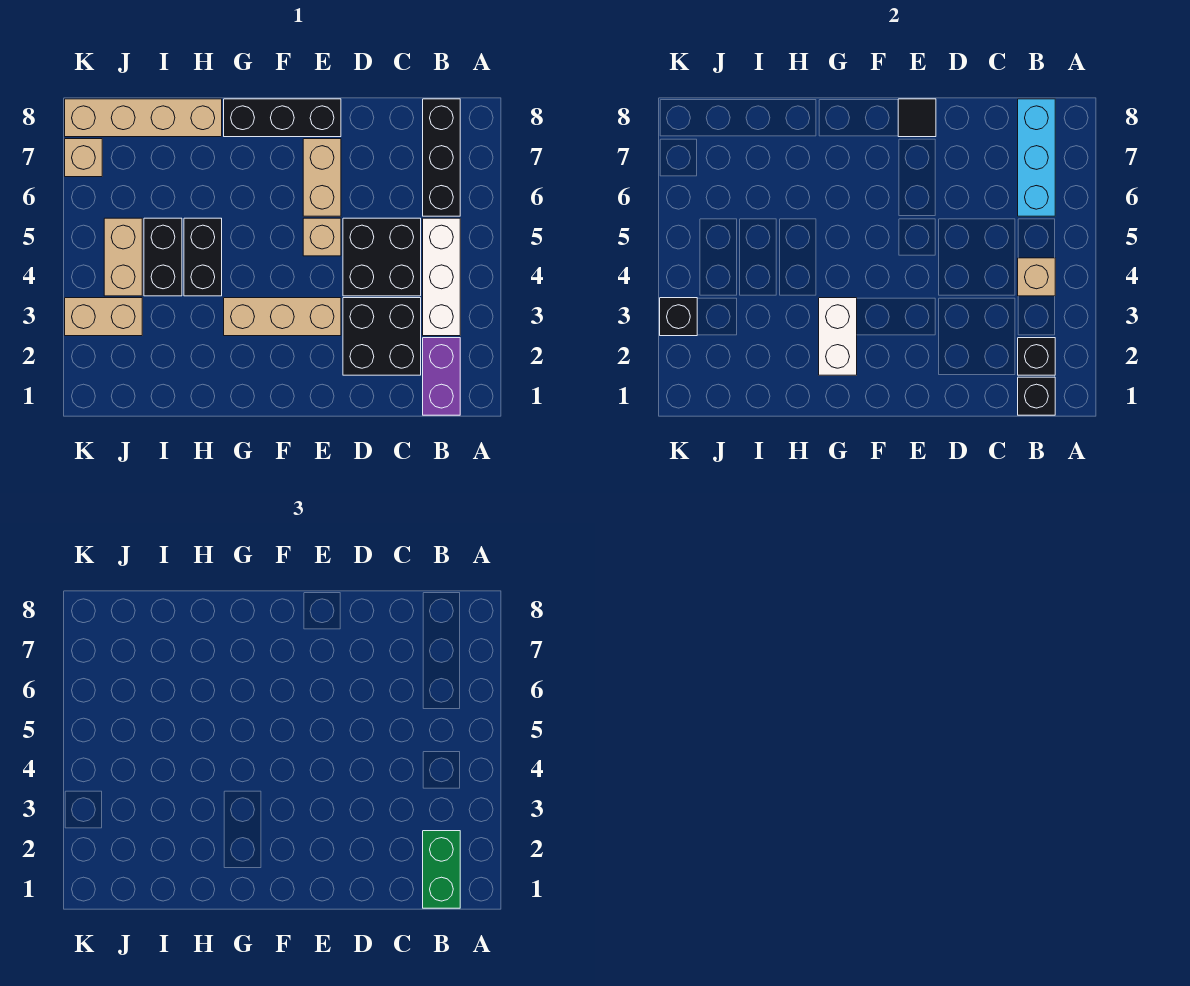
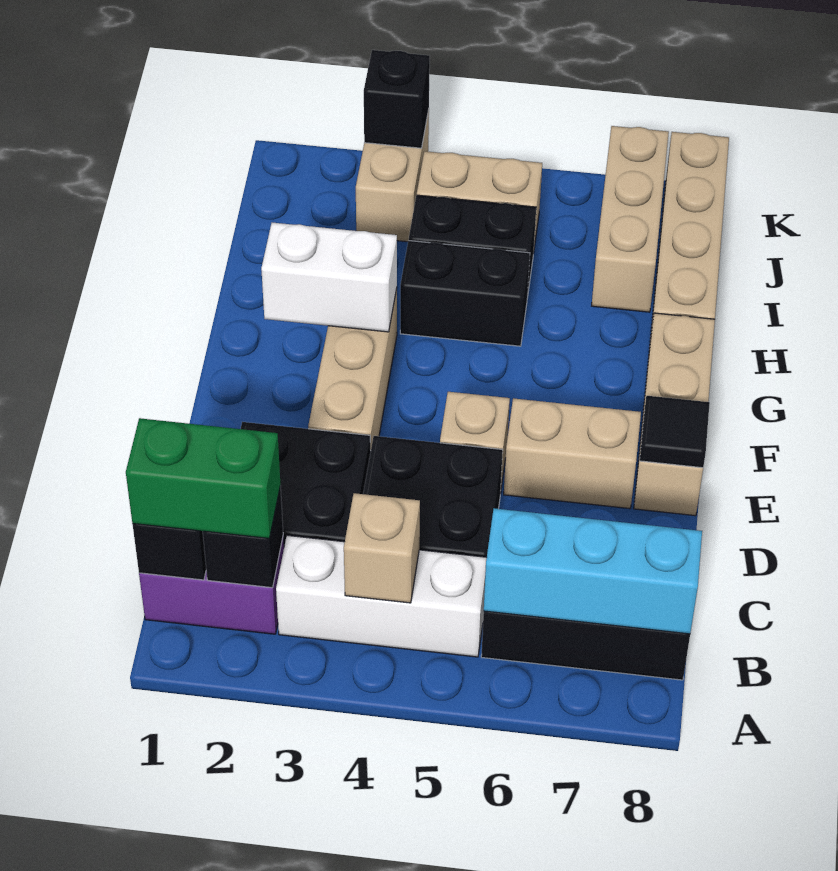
black brick E8:G8 level 1 -> tan brick E8:G8 level 1
tan brick K7 level 1 -> tan brick I7:K7 level 1

